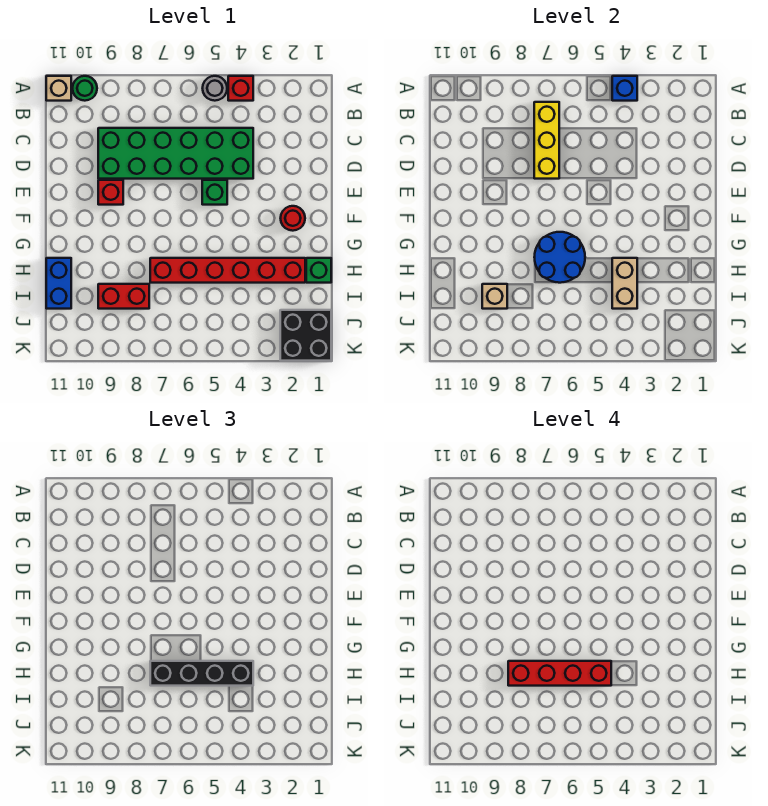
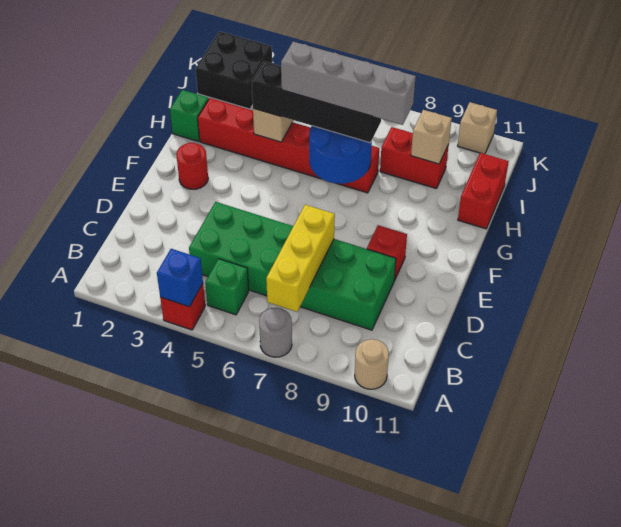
grey round brick A5 level 1 -> grey round brick A7 level 1
green round brick A10 level 1 -> tan round brick A10 level 1
tan brick A11 level 1 -> tan brick K10 level 1
green brick E5 level 1 -> green brick B5 level 1
red brick H5:H8 level 4 -> grey brick H5:H8 level 4
blue brick H11:I11 level 1 -> red brick H11:I11 level 1

